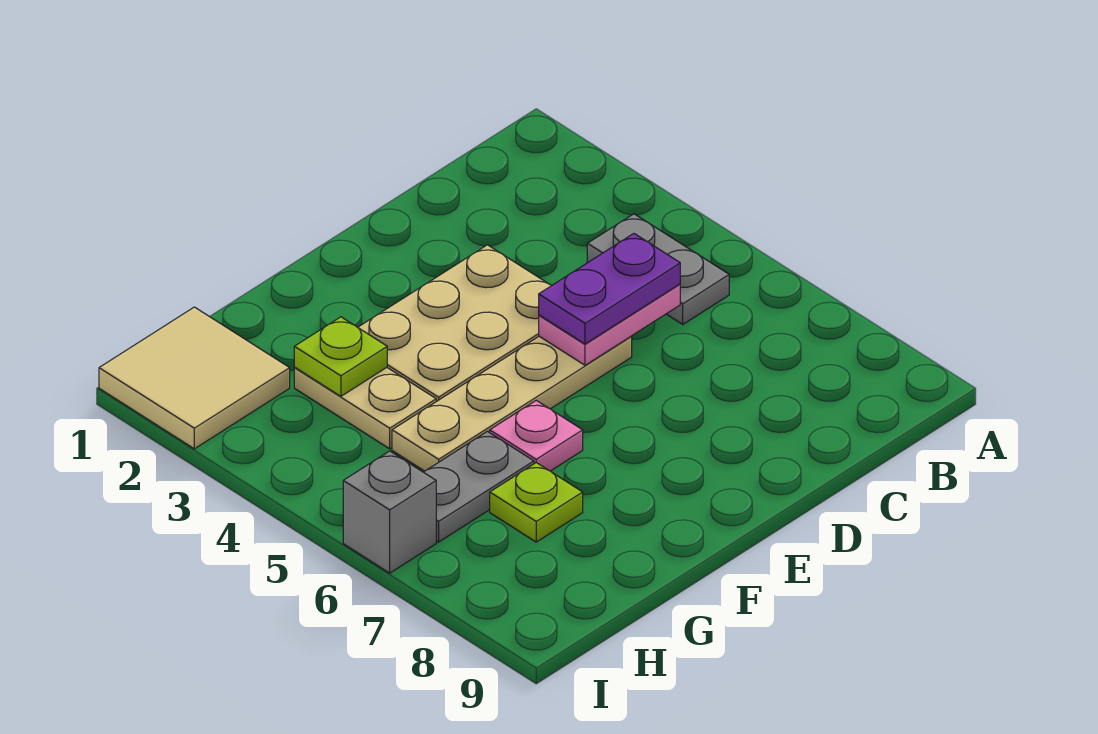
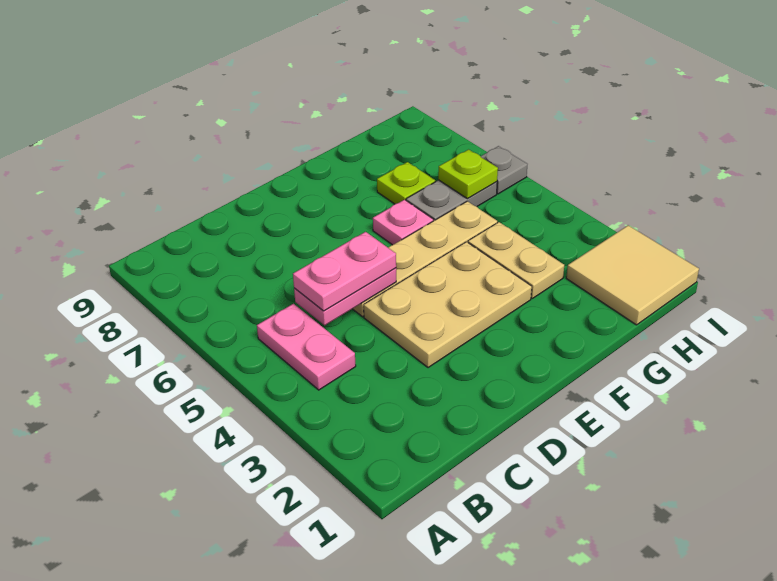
grey plate B4:B5 level 1 -> pink plate B4:B5 level 1
purple plate C5:D5 level 3 -> pink plate C5:D5 level 3
lime plate G3 level 2 -> lime plate H6 level 2
grey brick I6 level 1 -> grey plate I6 level 1

